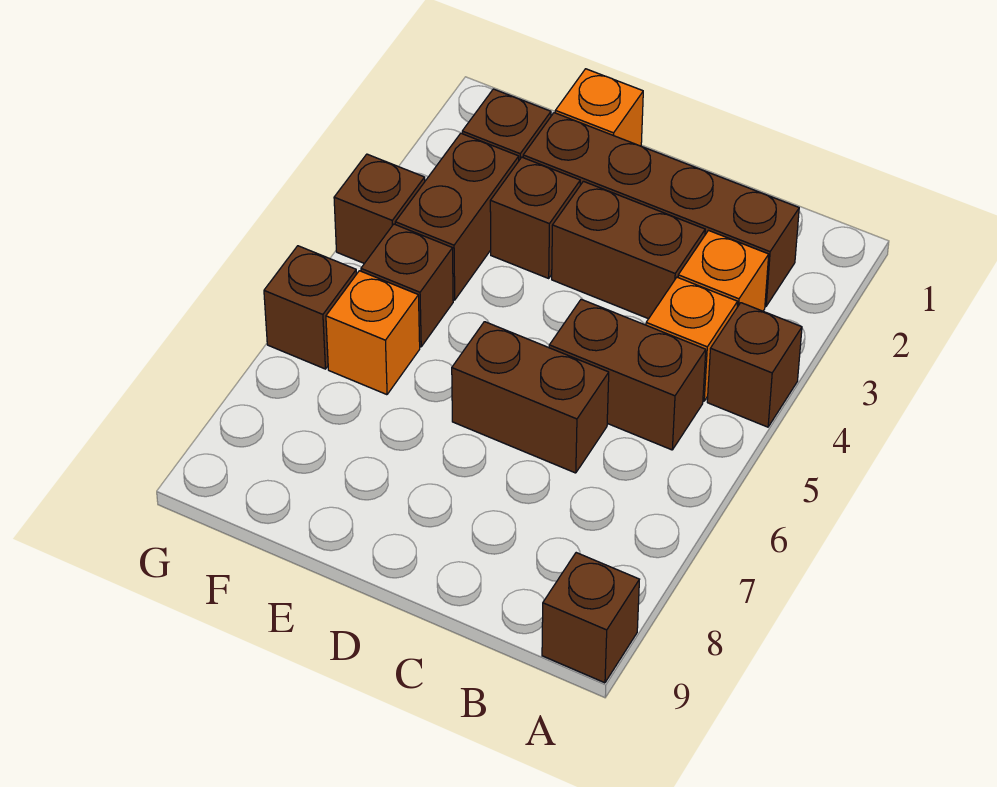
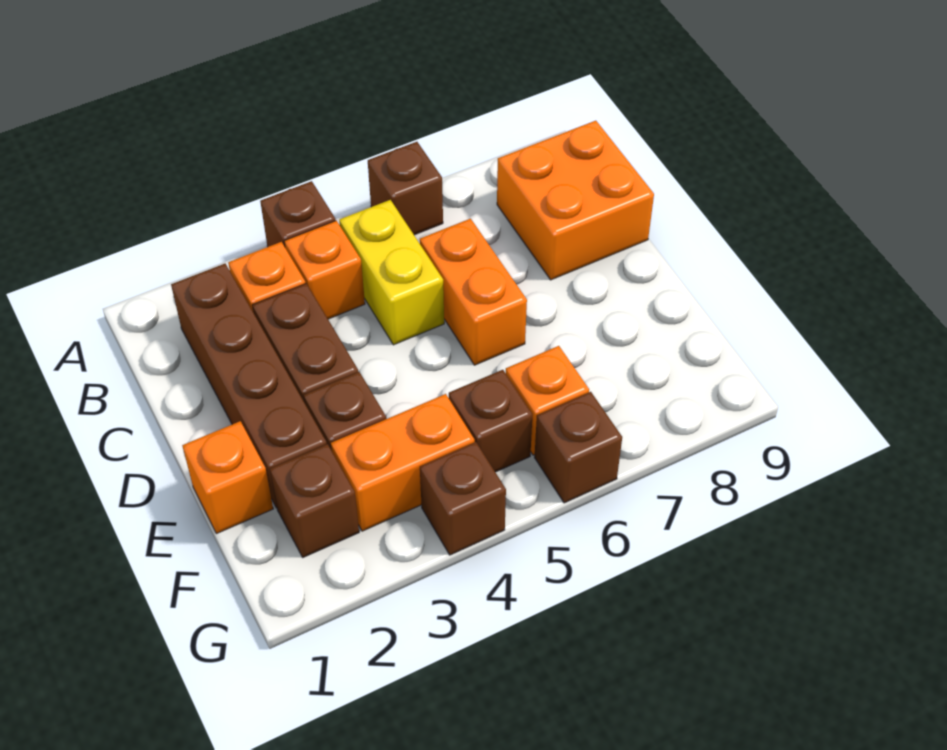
brown brick A9 level 1 -> brown brick A6 level 1
brown brick B5:C5 level 1 -> yellow brick B5:C5 level 1
none -> orange brick B8:C9 level 1
brown brick C6:D6 level 1 -> orange brick C6:D6 level 1
brown brick F3:F4 level 1 -> orange brick F3:F4 level 1

